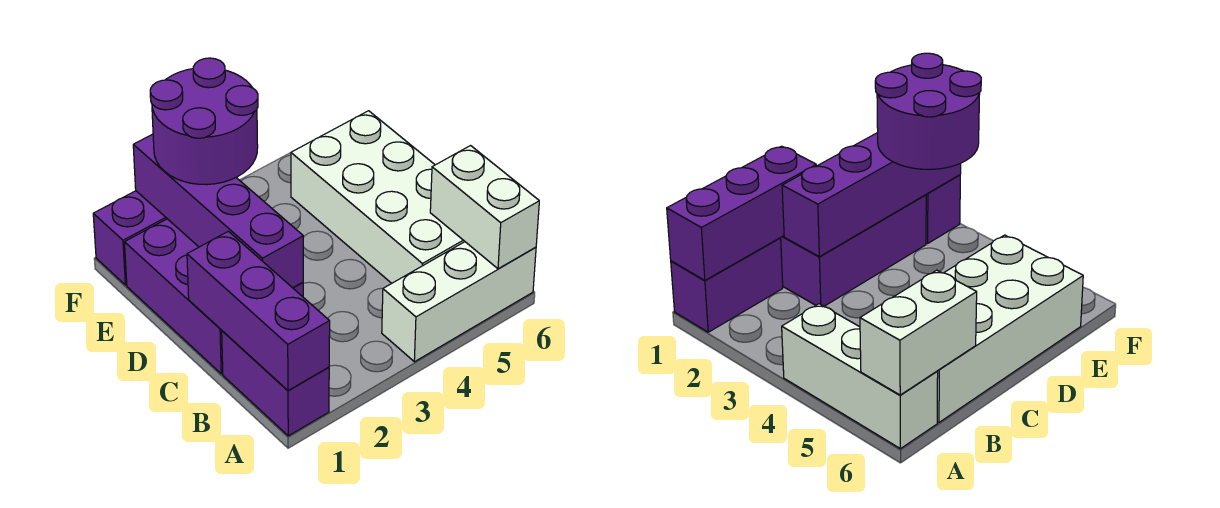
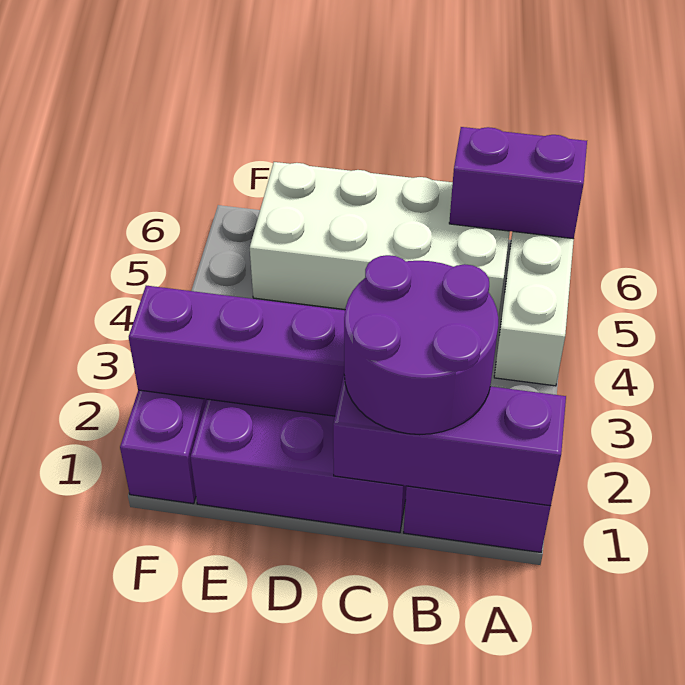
white brick A6:B6 level 2 -> purple brick A6:B6 level 2
purple round brick E2:F3 level 3 -> purple round brick B1:C2 level 3

